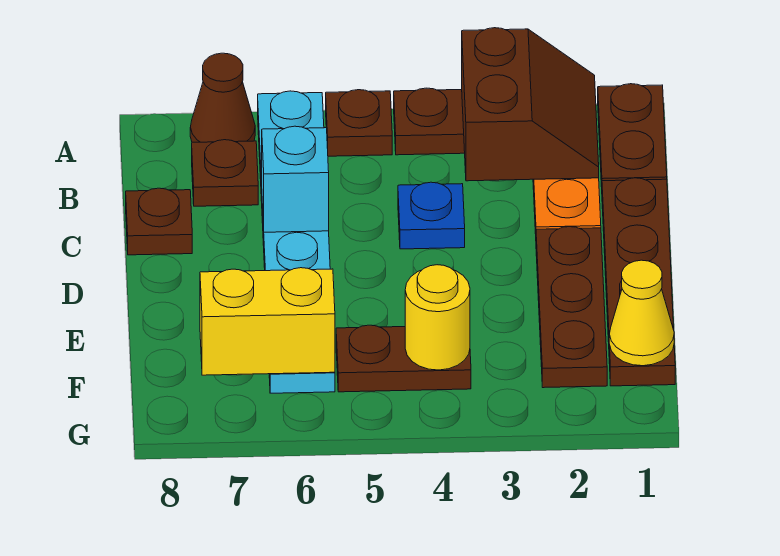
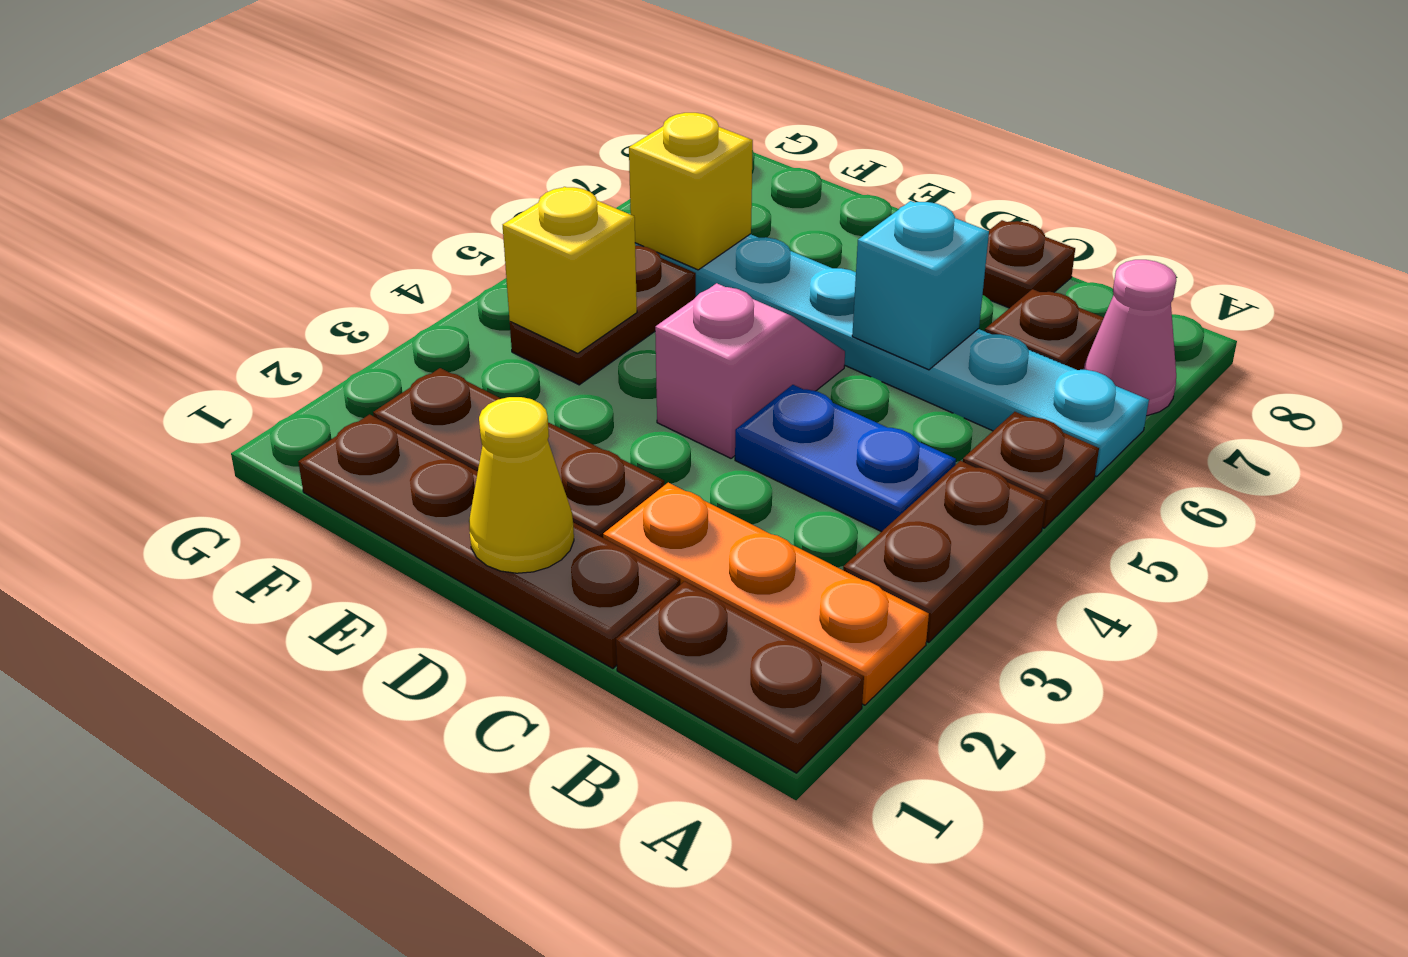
brown slope A2:B3 level 2 top 3 -> none
brown cone A7 level 1 -> pink cone A7 level 1
blue plate C4 level 1 -> blue plate B4:C4 level 1
none -> pink slope D4:D5 level 1 top 4
yellow cone F1 level 2 -> yellow cone D1 level 2
yellow round brick F4 level 2 -> yellow brick F4 level 2
yellow brick F6:F7 level 2 -> yellow brick F6 level 2

